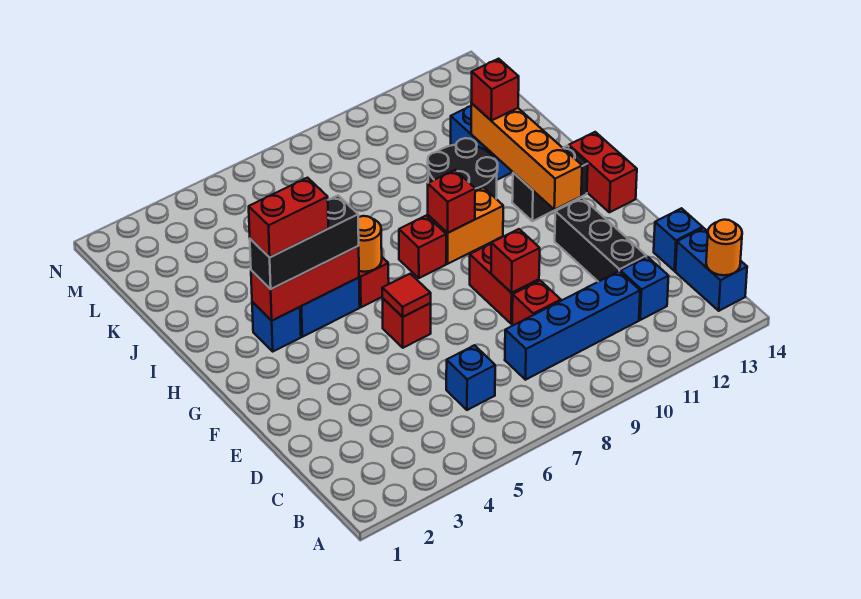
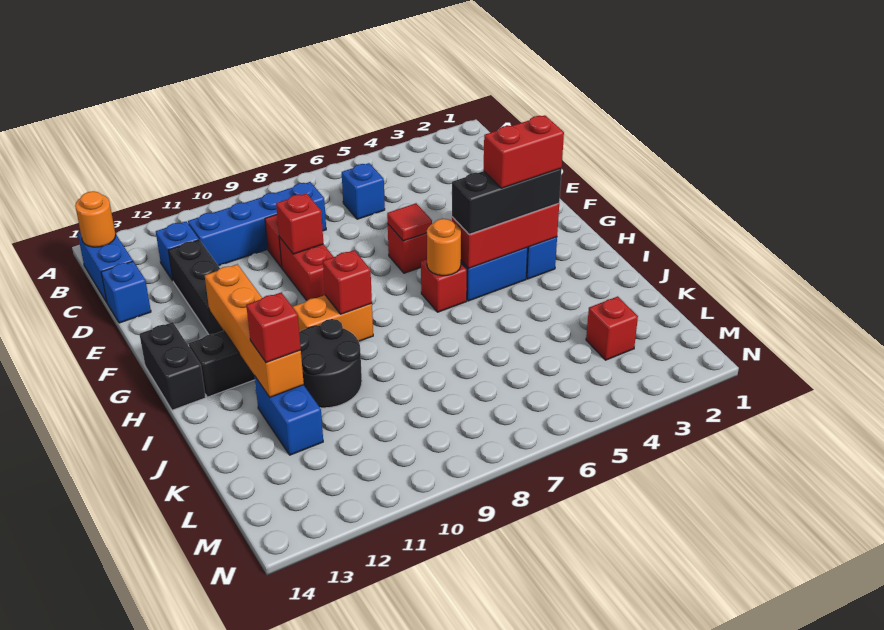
red brick G14:H14 level 1 -> black brick G14:H14 level 1
red brick H8 level 1 -> red brick L3 level 1

